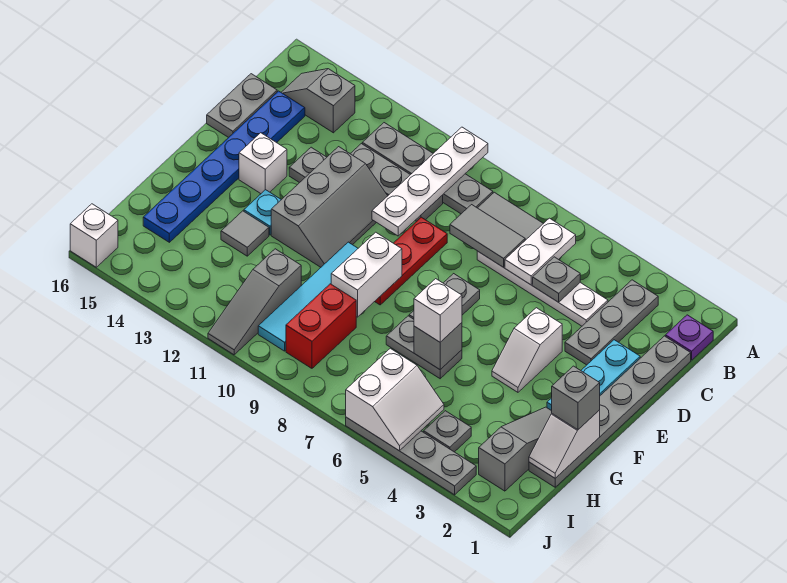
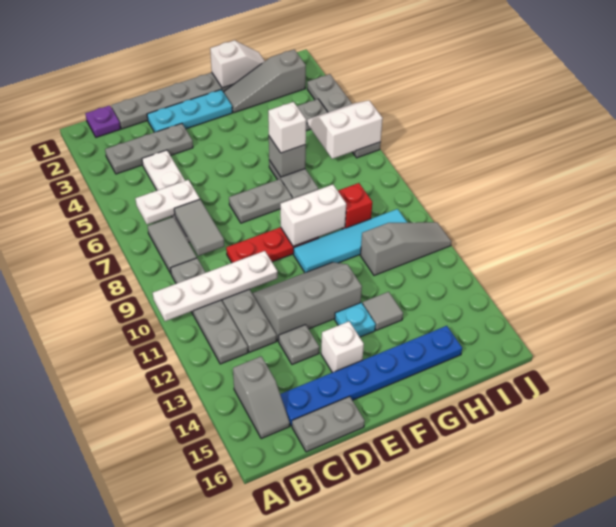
grey plate C5 level 2 -> none
white slope E4:F4 level 1 top E -> none
grey brick G1 level 3 -> none
red brick H9:I9 level 1 -> red brick H9 level 1
white brick J16 level 1 -> none

